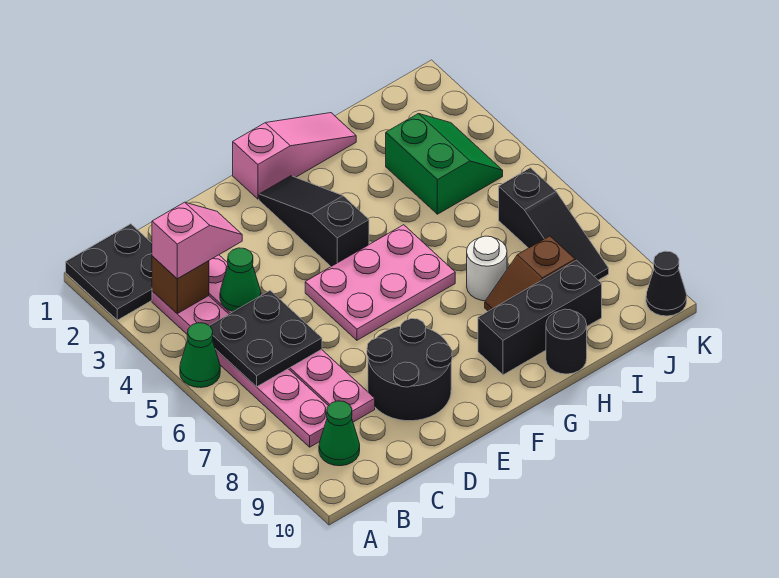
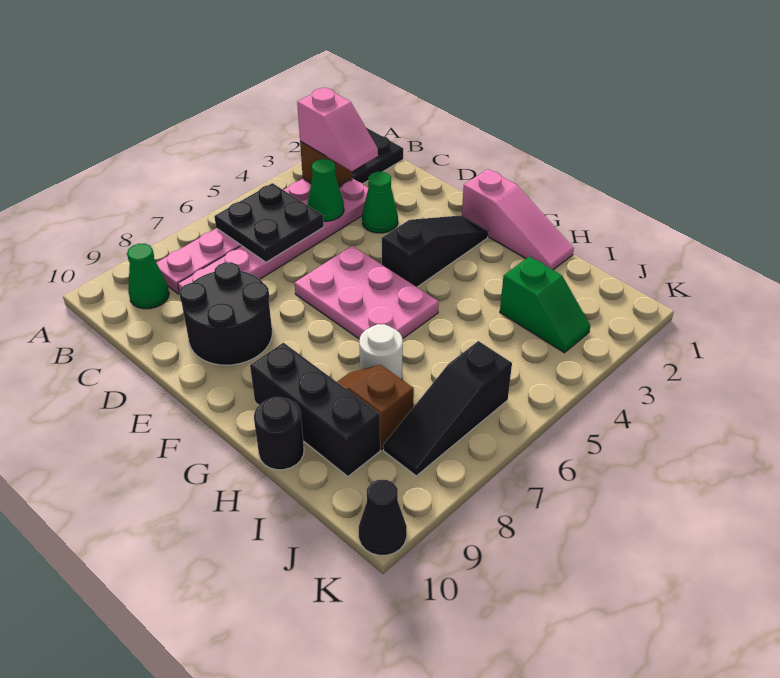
green cone A5 level 1 -> green cone D3 level 1
green slope I3:J4 level 1 top I -> green slope I3:J3 level 1 top I

